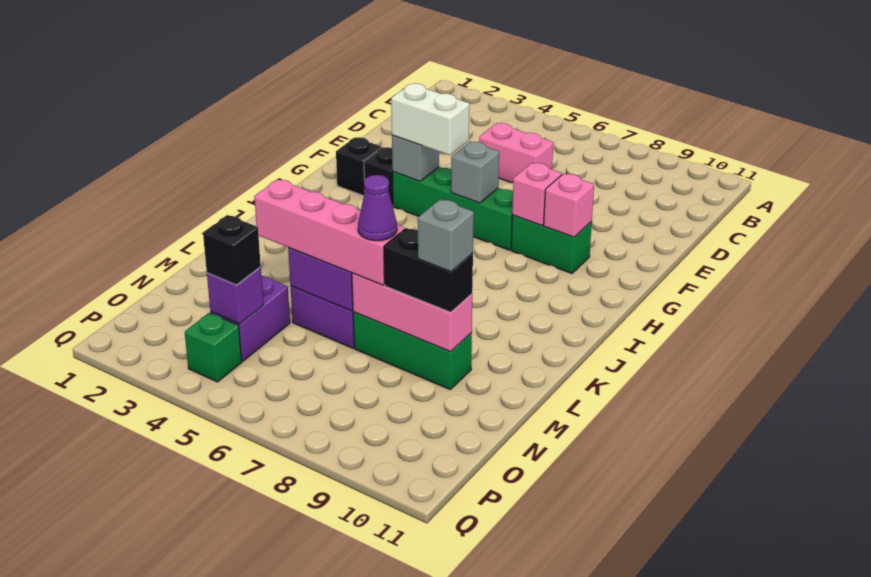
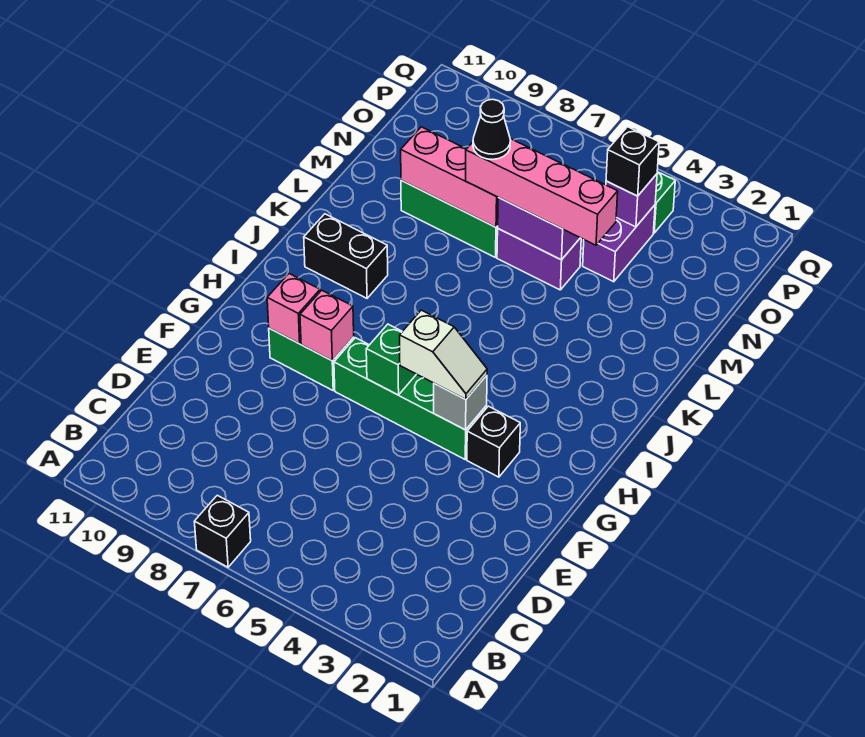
pink brick D5:D6 level 1 -> none
black brick G2 level 1 -> black brick A7 level 1
white brick G4:G5 level 3 -> white slope G4:G5 level 3 top 5
grey brick G6 level 2 -> green brick G6 level 2
purple cone M7 level 4 -> black cone M7 level 4
black brick M8:M9 level 3 -> black brick J9:J10 level 1
grey brick M9 level 4 -> none

